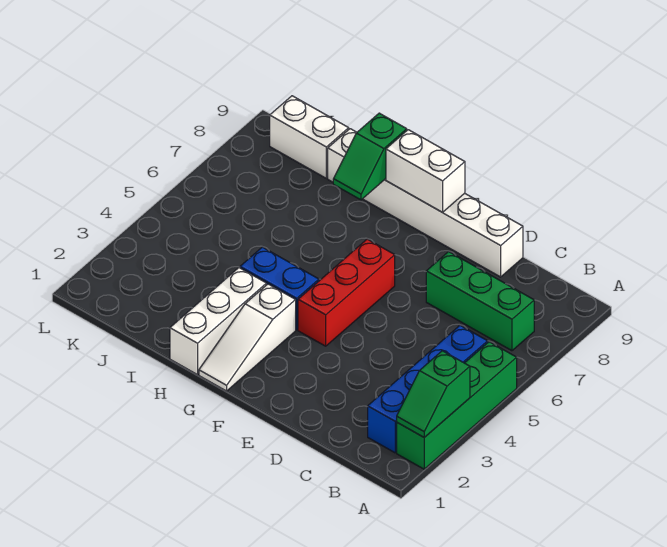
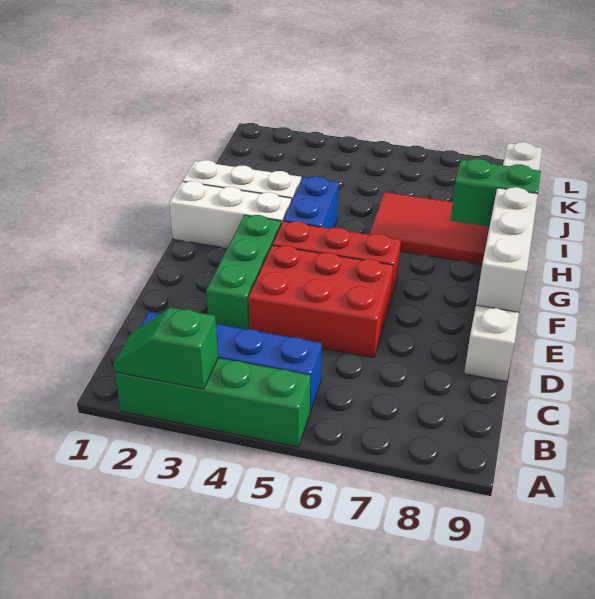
green brick B7:D7 level 1 -> green brick D3:F3 level 1
none -> red brick D4:E6 level 1
white brick F9:G9 level 2 -> white brick E9:G9 level 2
white slope G1:G3 level 1 top 3 -> white brick G1:G3 level 1
none -> red tile H6:I8 level 1
green slope H8:H9 level 2 top 9 -> green brick H8:H9 level 2

